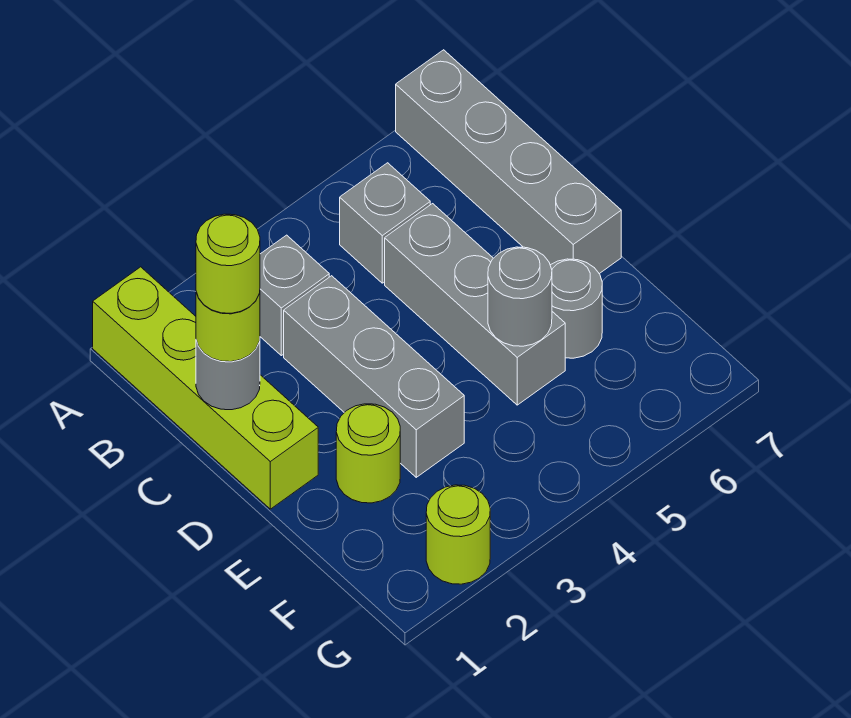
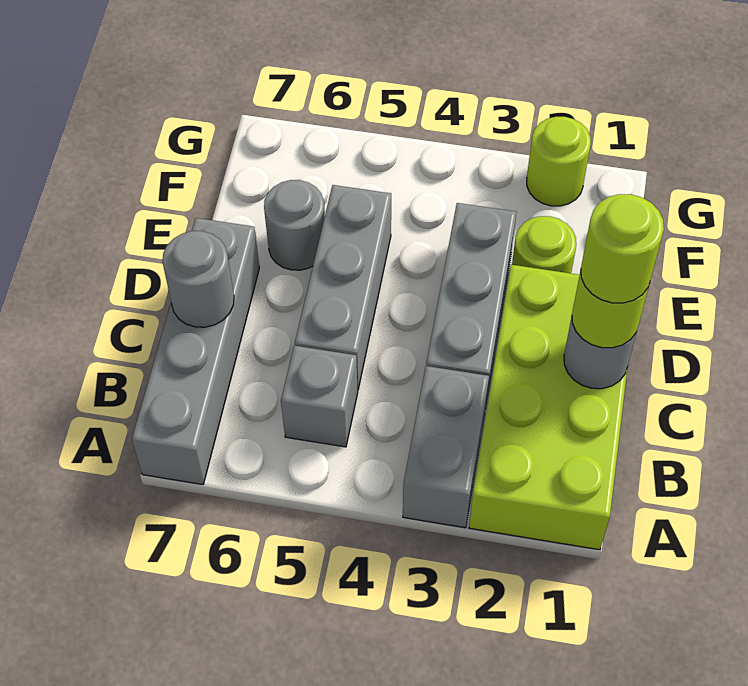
lime brick A1:D1 level 1 -> lime brick A1:D2 level 1
grey brick B3 level 1 -> grey brick A3:B3 level 1
grey round brick E5 level 2 -> grey round brick C7 level 2

